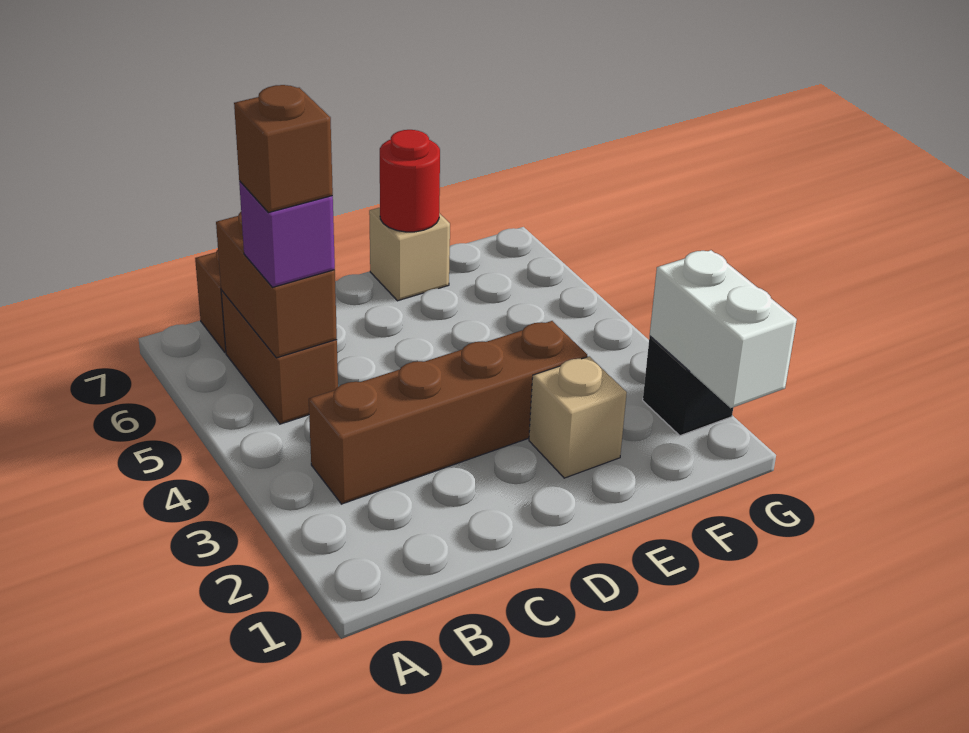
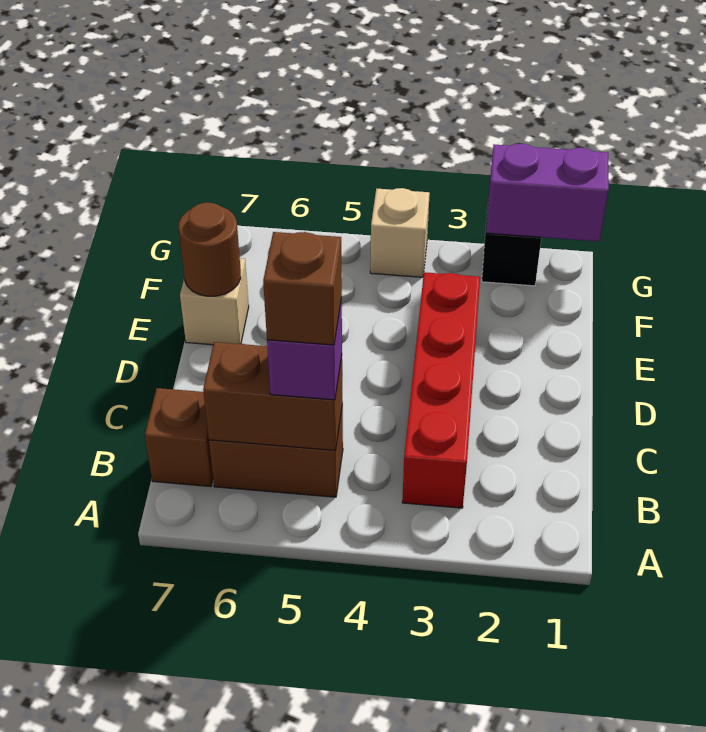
brown brick B3:E3 level 1 -> red brick B3:E3 level 1
tan brick E2 level 1 -> tan brick G4 level 1
red round brick E7 level 2 -> brown round brick E7 level 2
white brick G1:G2 level 2 -> purple brick G1:G2 level 2

